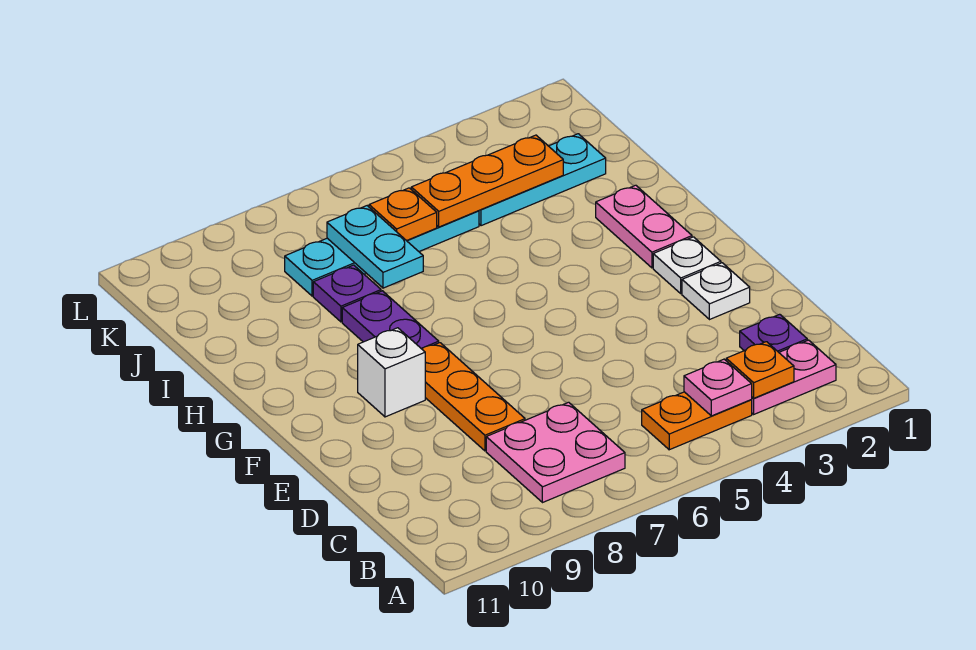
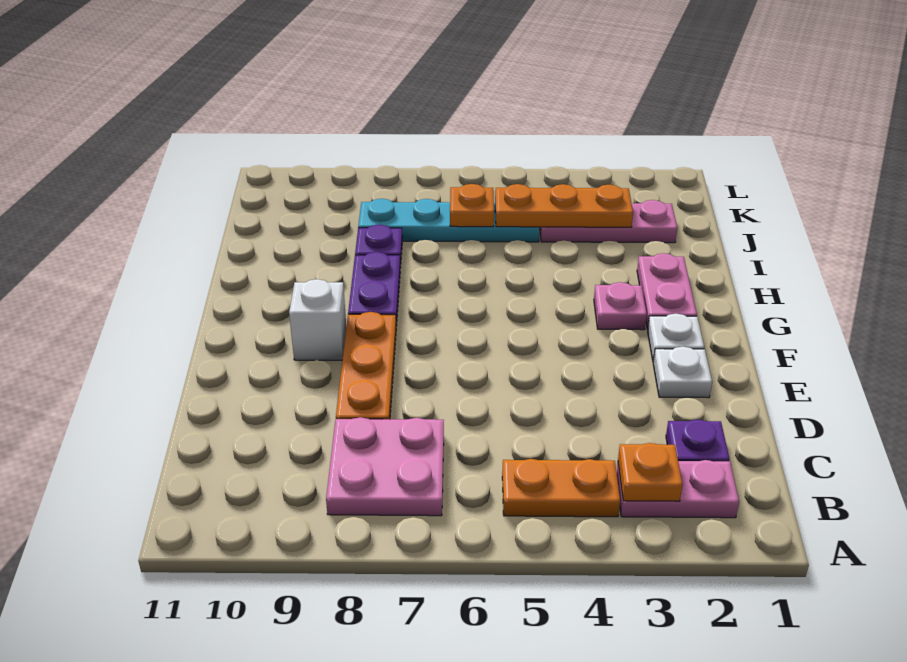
pink plate B4 level 2 -> pink plate G3 level 1
cyan plate I7:J7 level 2 -> none
cyan plate J2:J4 level 1 -> pink plate J2:J4 level 1

